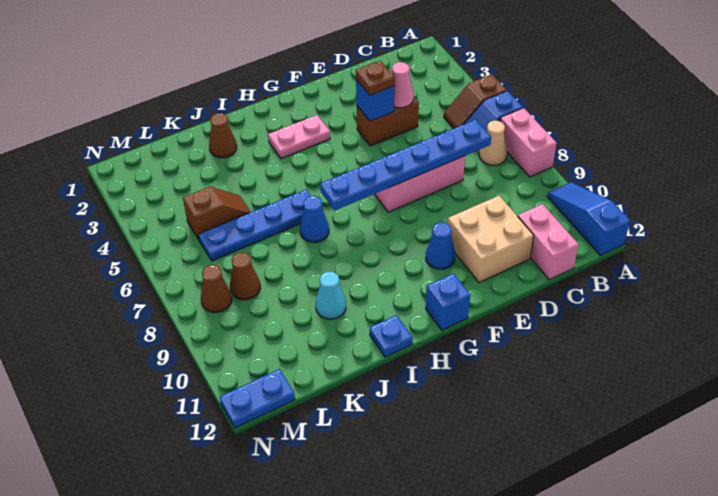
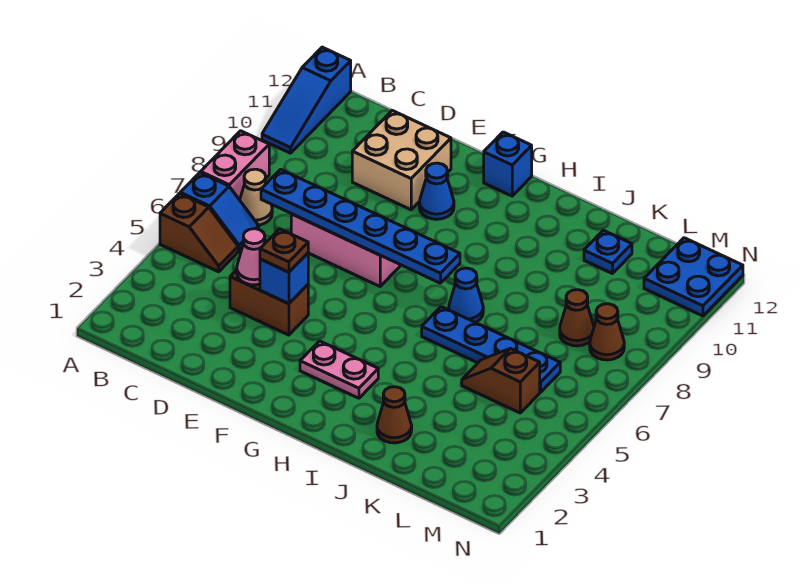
pink brick C11:C12 level 1 -> none
blue plate I12 level 1 -> blue plate K11 level 1
cyan cone J10 level 1 -> none
blue plate M12:N12 level 1 -> blue plate M11:N12 level 1

